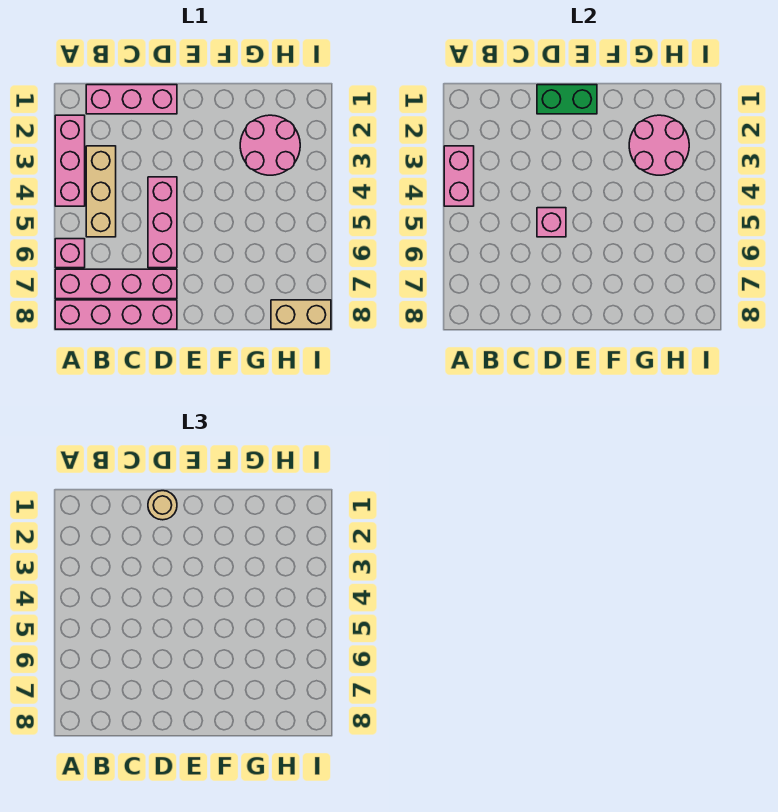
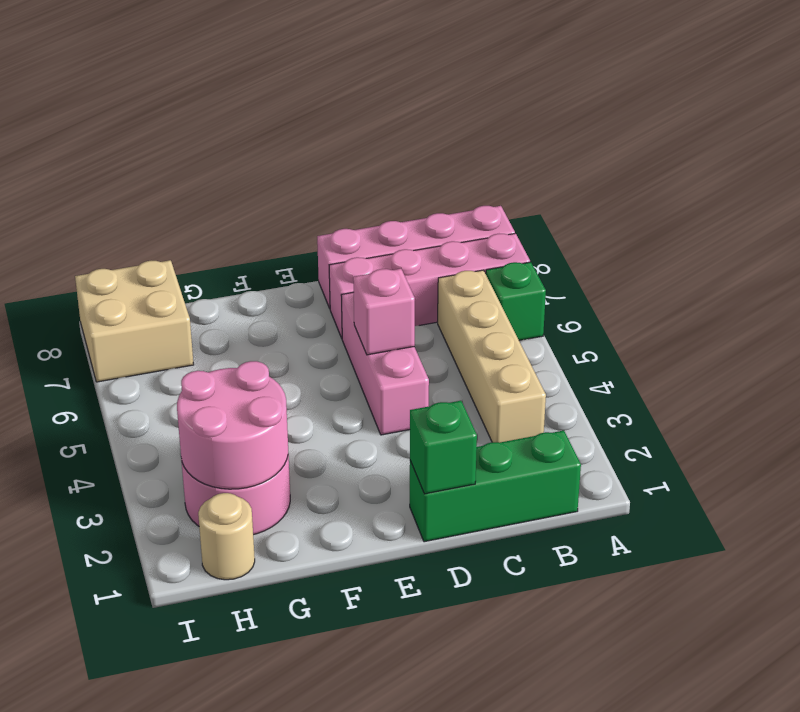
pink brick A2:A4 level 1 -> none
pink brick A3:A4 level 2 -> none
pink brick A6 level 1 -> green brick A6 level 1
pink brick B1:D1 level 1 -> green brick B1:D1 level 1
tan brick B3:B5 level 1 -> tan brick B3:B6 level 1
green brick D1:E1 level 2 -> green brick D1 level 2
tan round brick D1 level 3 -> tan round brick H1 level 1
tan brick H8:I8 level 1 -> tan brick H7:I8 level 1

